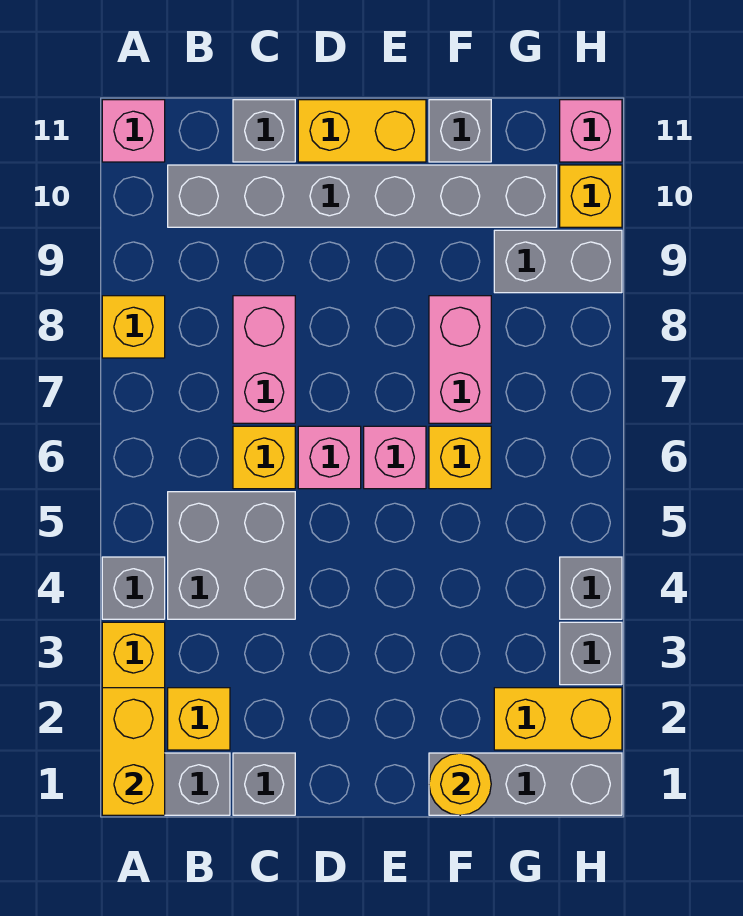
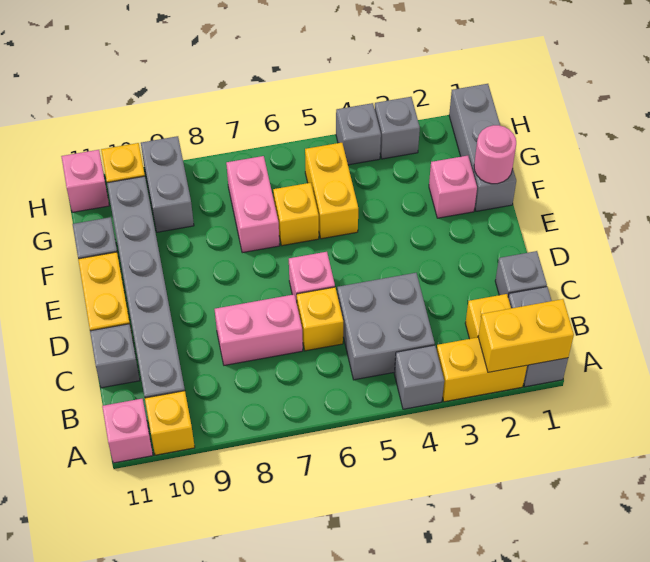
yellow brick A8 level 1 -> yellow brick A10 level 1
pink brick E6 level 1 -> pink brick F2 level 1
yellow round brick F1 level 2 -> pink round brick F1 level 2
pink brick F7:F8 level 1 -> pink brick F7:G7 level 1
yellow brick G2:H2 level 1 -> yellow brick F5:G5 level 1

